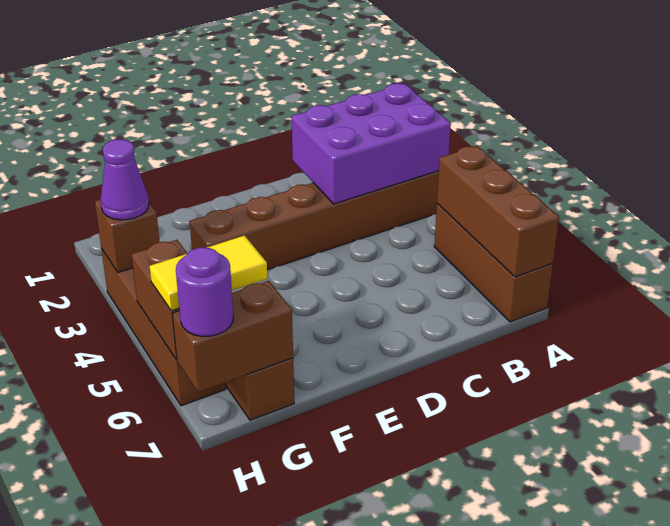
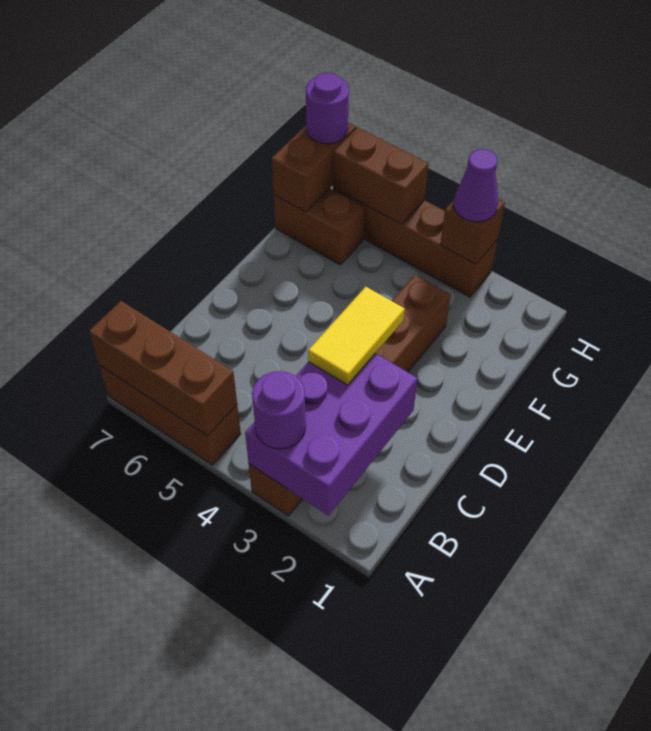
none -> purple round brick A3 level 3
yellow tile G6:H6 level 3 -> yellow tile C3:D3 level 3

